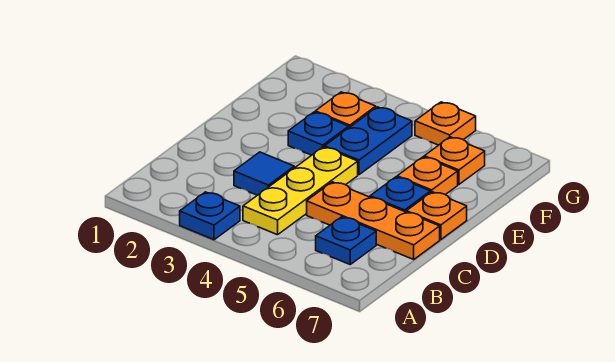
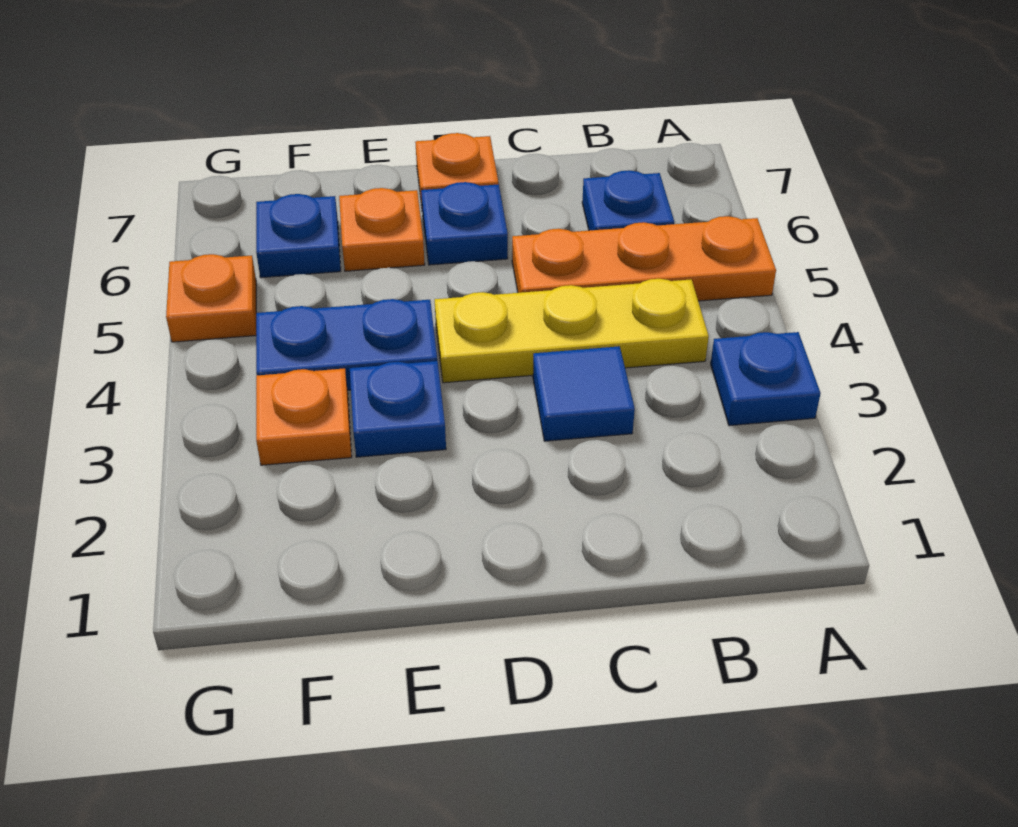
orange plate C5:C7 level 1 -> orange plate A5:C5 level 1
orange plate F6 level 1 -> blue plate F6 level 1

